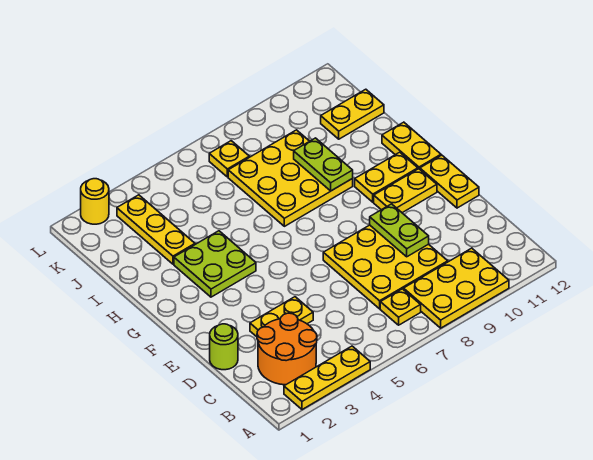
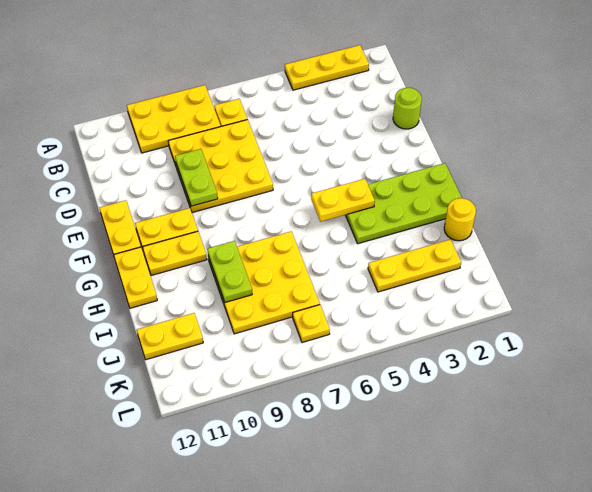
orange round brick B2:C3 level 1 -> none
yellow plate D3:D4 level 1 -> yellow plate G4:G5 level 2
lime plate G3:H4 level 1 -> lime plate G1:H4 level 1
yellow plate I3:K3 level 1 -> yellow plate J2:J4 level 1
yellow round brick L2 level 1 -> yellow round brick I1 level 1

